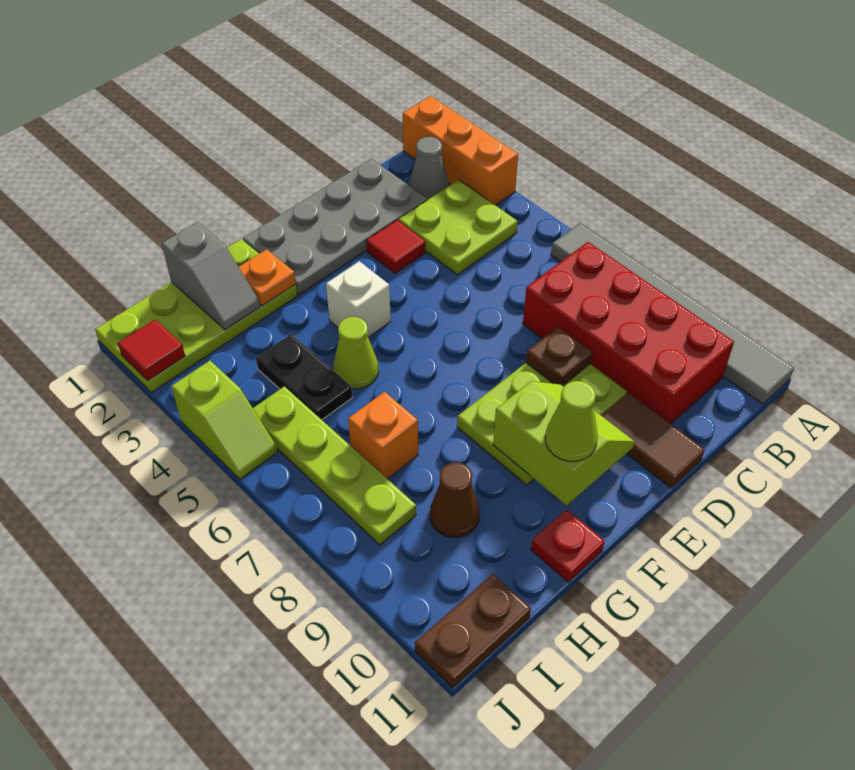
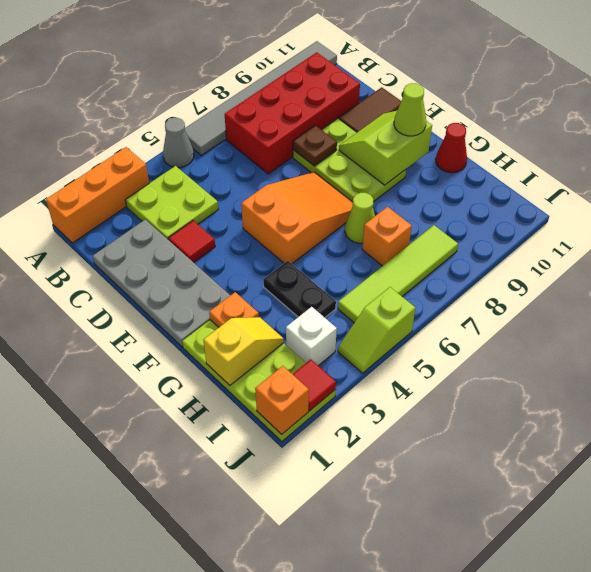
grey cone B2 level 1 -> grey cone A5 level 1
none -> orange slope E5:F7 level 1 top 5
white brick F4 level 1 -> white brick I3 level 1
lime cone G5 level 1 -> lime cone G7 level 1
red plate G11 level 1 -> red cone G11 level 1
grey slope H1:H2 level 2 top 1 -> yellow slope H1:H2 level 2 top 1
black plate H4:H5 level 1 -> black plate G4:H4 level 1
brown cone H9 level 1 -> none
lime plate I5:I8 level 1 -> lime tile I5:I8 level 1
brown plate I11:J11 level 1 -> none
none -> orange brick J1 level 2
lime slope J4:J5 level 1 top 4 -> lime slope J4:J5 level 1 top 5

